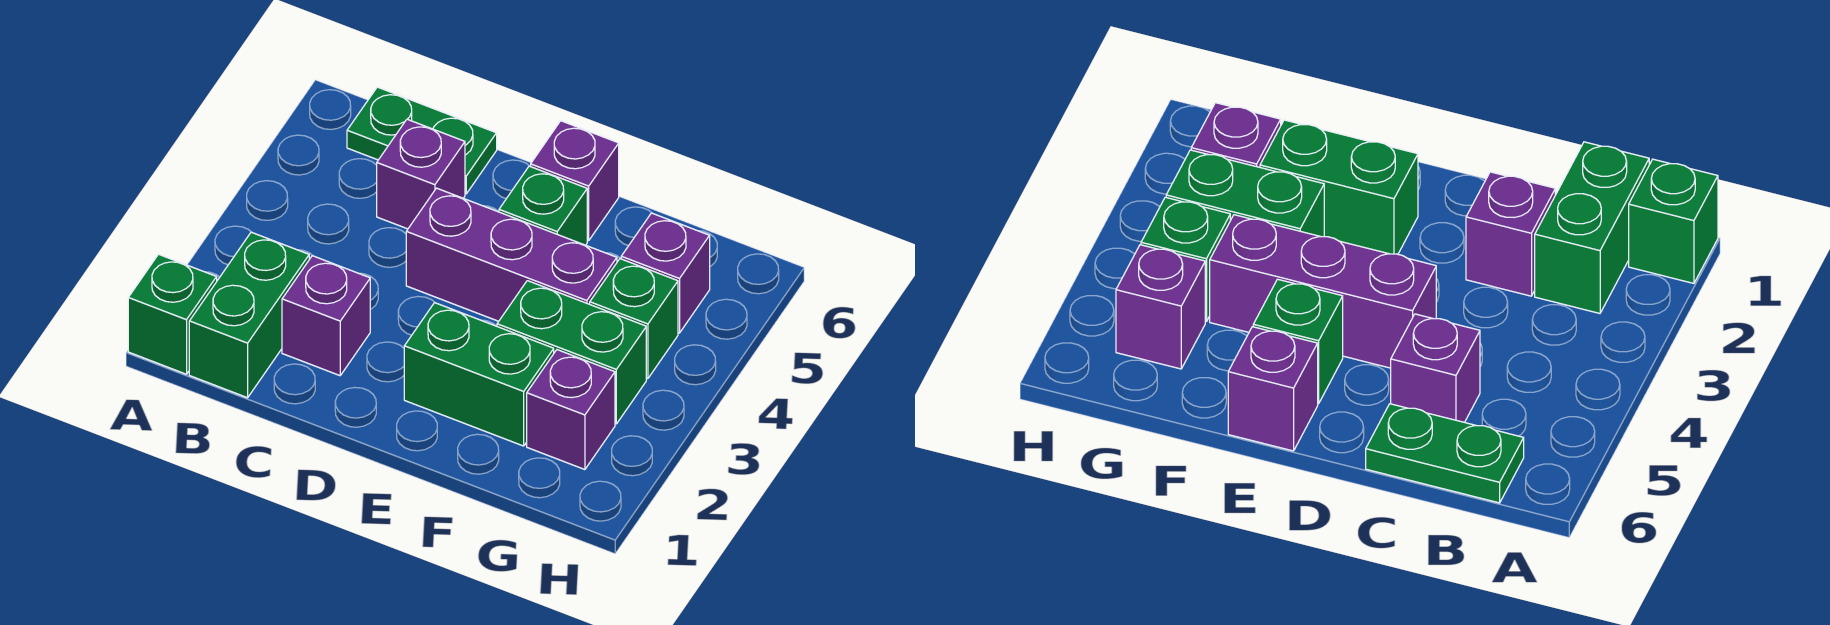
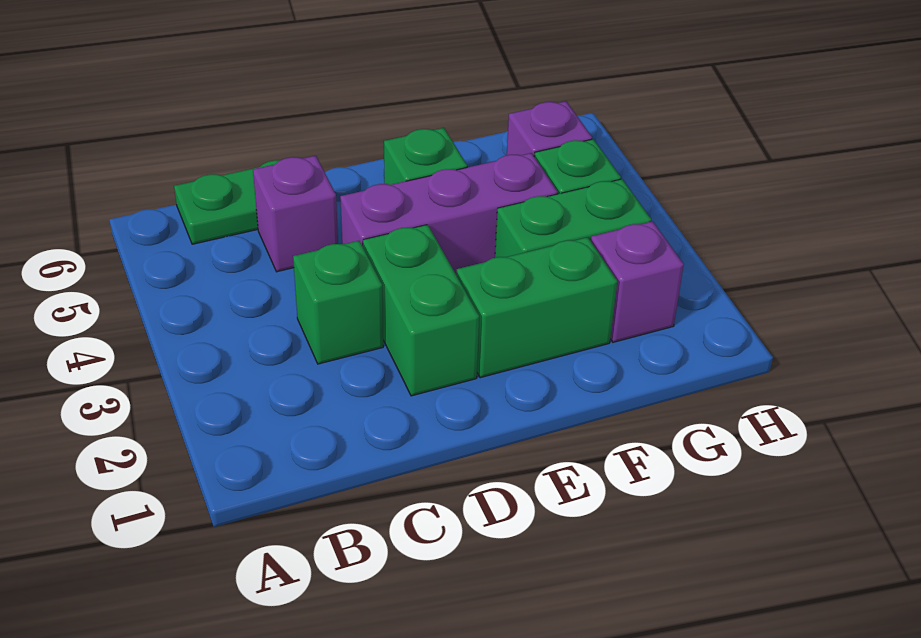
green brick A1 level 1 -> green brick C3 level 1
green brick B1:B2 level 1 -> green brick D2:D3 level 1
purple brick C2 level 1 -> none
purple brick E6 level 1 -> none

